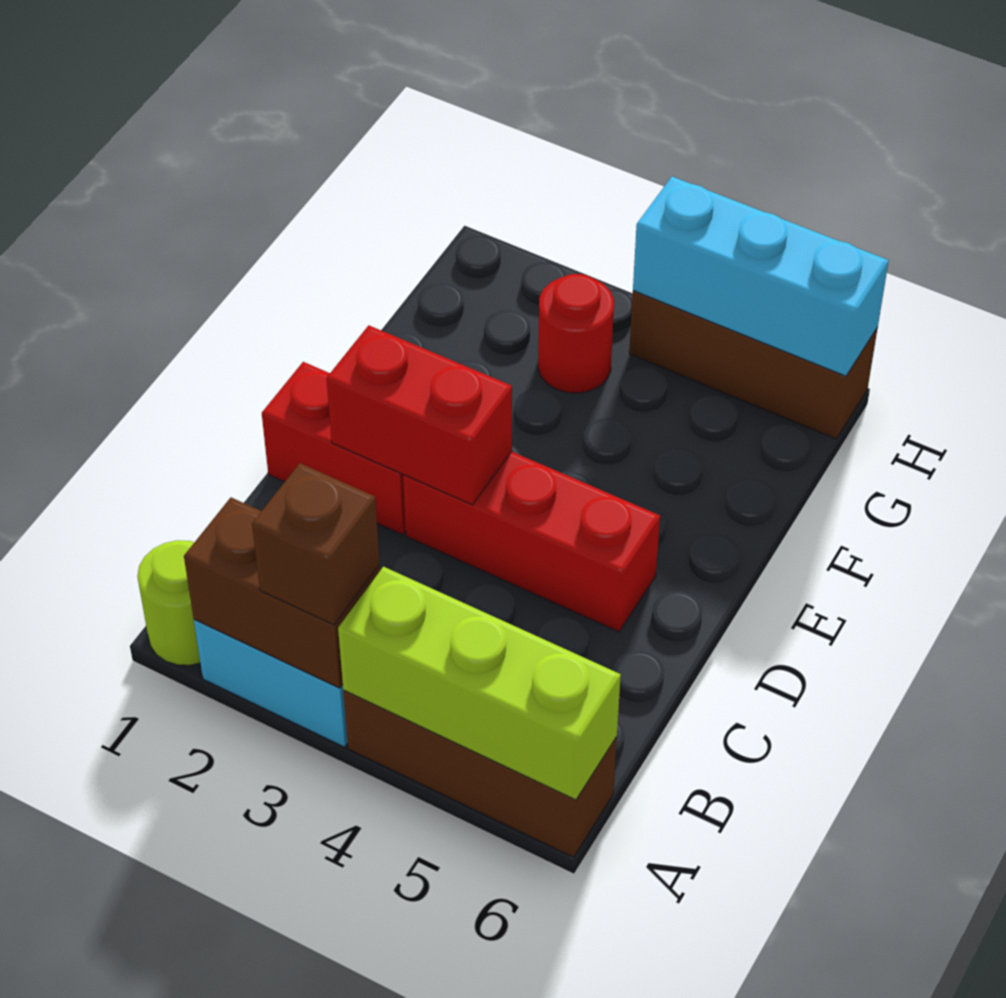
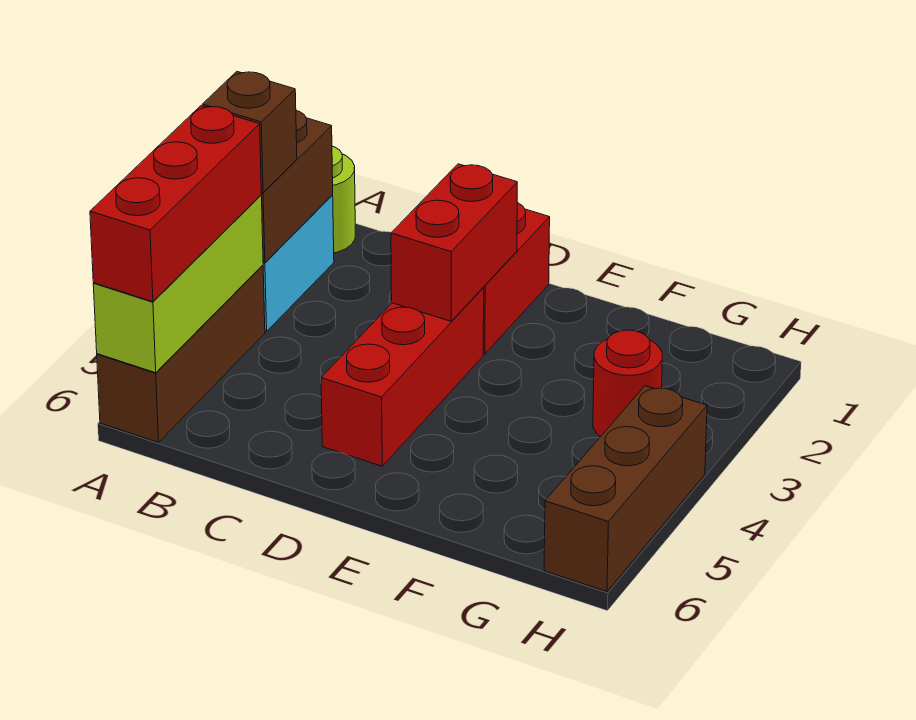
none -> red brick A4:A6 level 3
cyan brick H4:H6 level 2 -> none

